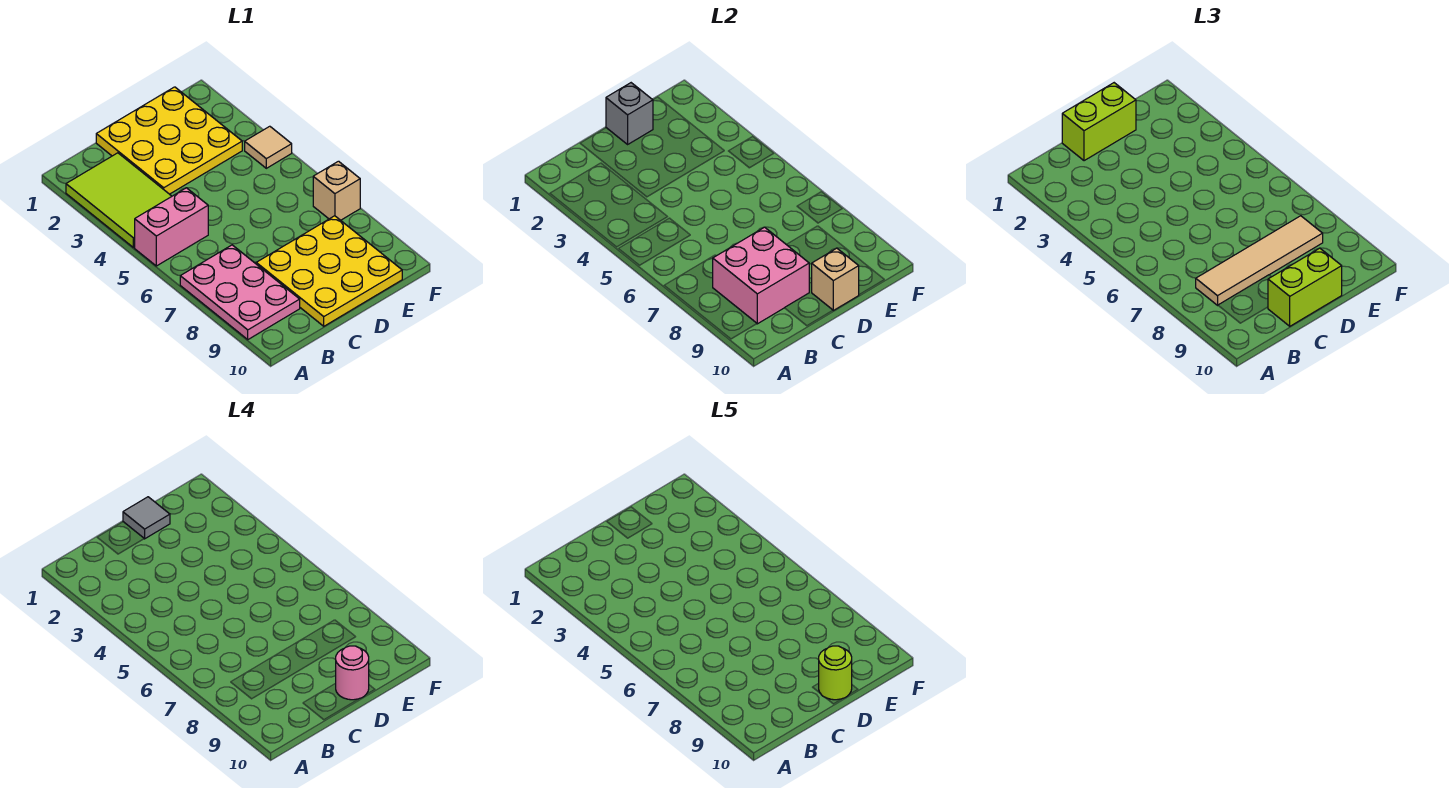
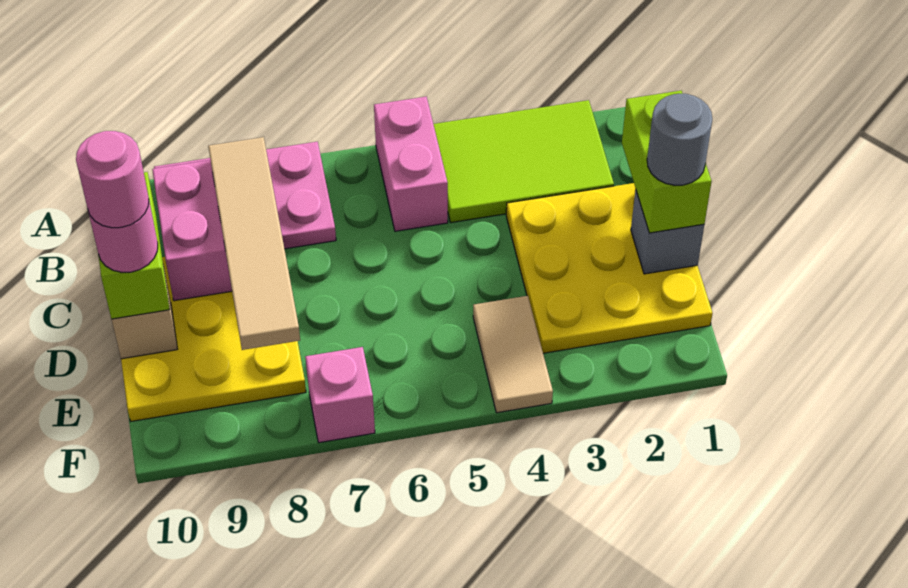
grey tile D1 level 4 -> grey round brick D1 level 4
lime round brick D10 level 5 -> pink round brick D10 level 5
tan tile F4 level 1 -> tan tile E4:F4 level 1
tan brick F7 level 1 -> pink brick F7 level 1

